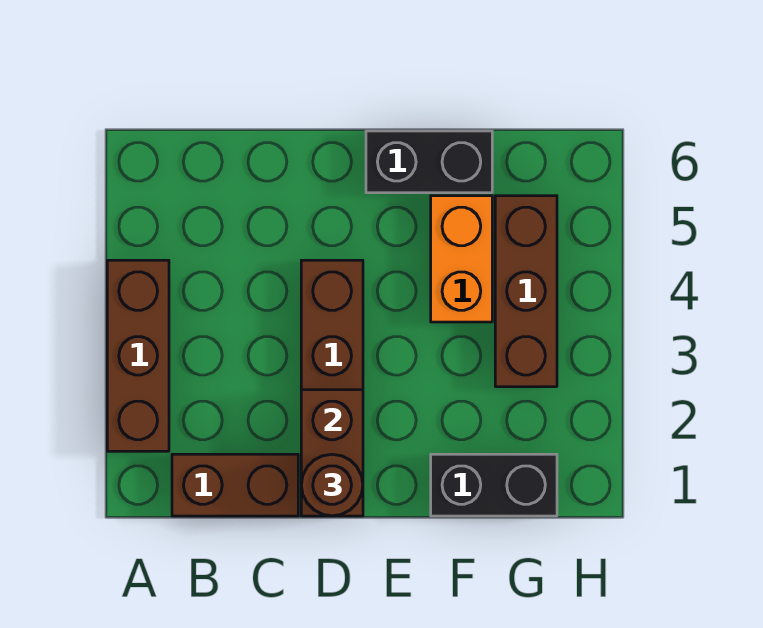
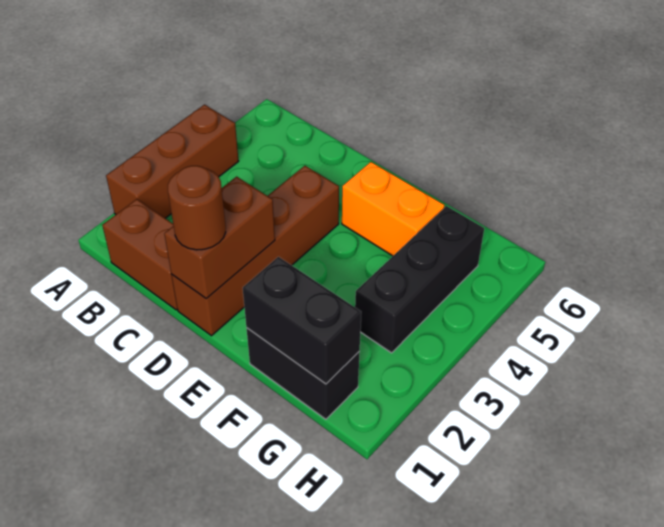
black brick E6:F6 level 1 -> black brick F1:G1 level 2
orange brick F4:F5 level 1 -> orange brick E5:F5 level 1
brown brick G3:G5 level 1 -> black brick G3:G5 level 1

